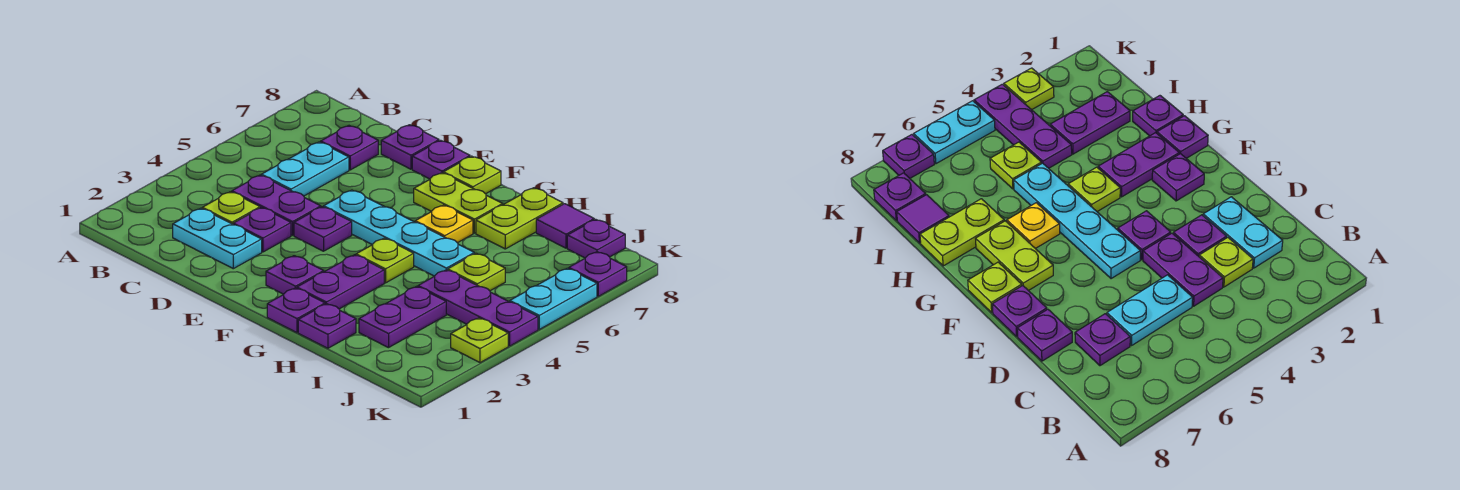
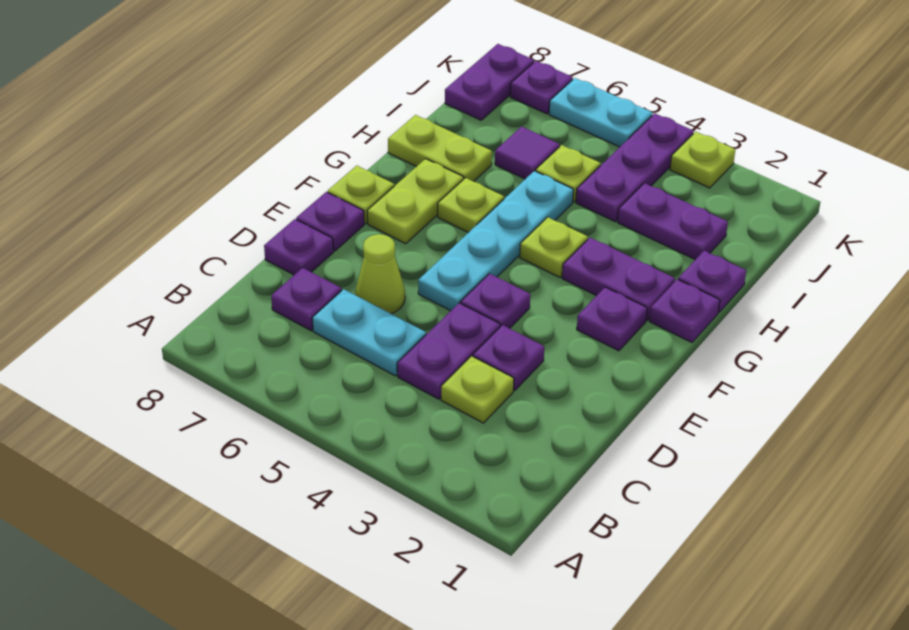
cyan plate C2:D2 level 1 -> none
none -> lime cone D6 level 1
yellow plate G6 level 1 -> lime plate G6 level 1
purple tile I8 level 1 -> purple tile I6 level 1
purple plate J8 level 1 -> purple plate J8:K8 level 1

